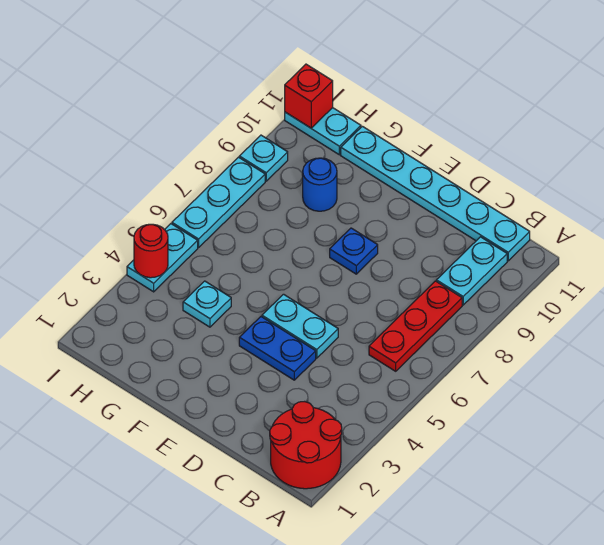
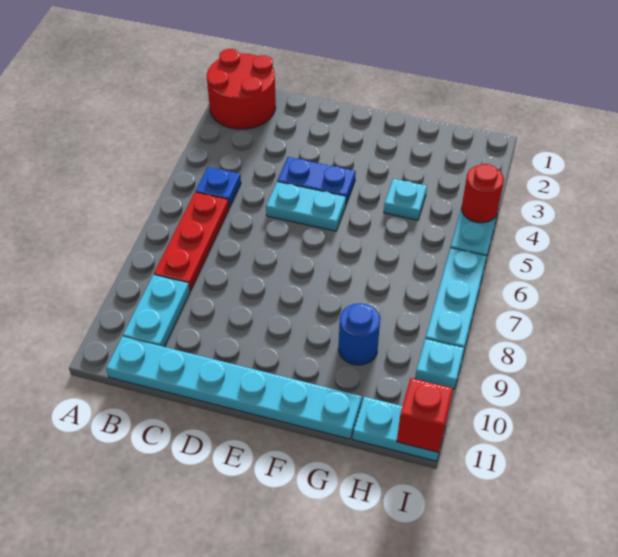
blue plate E8 level 1 -> blue plate B5 level 1

